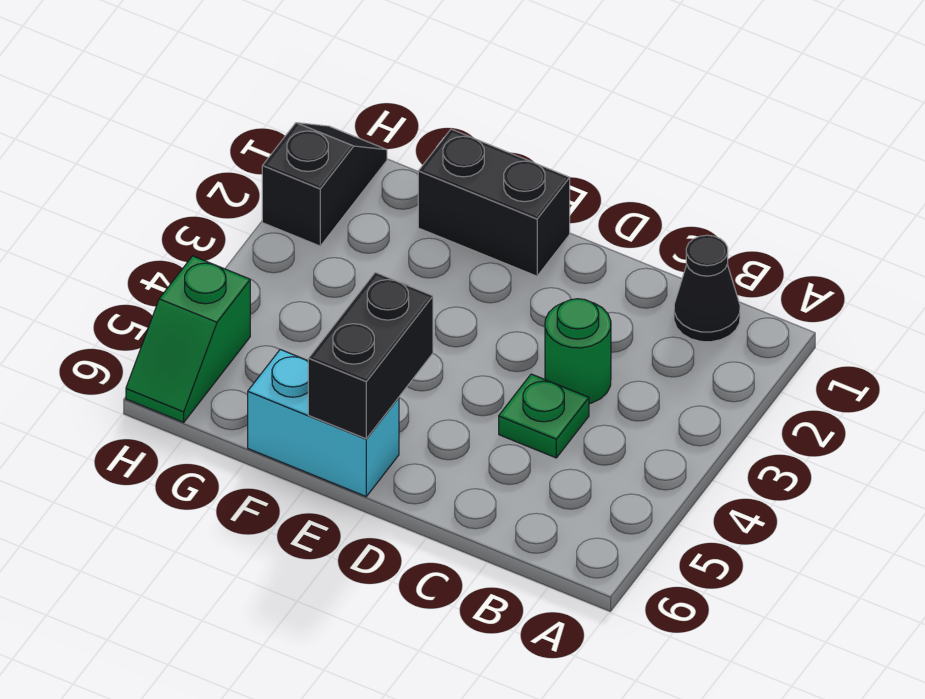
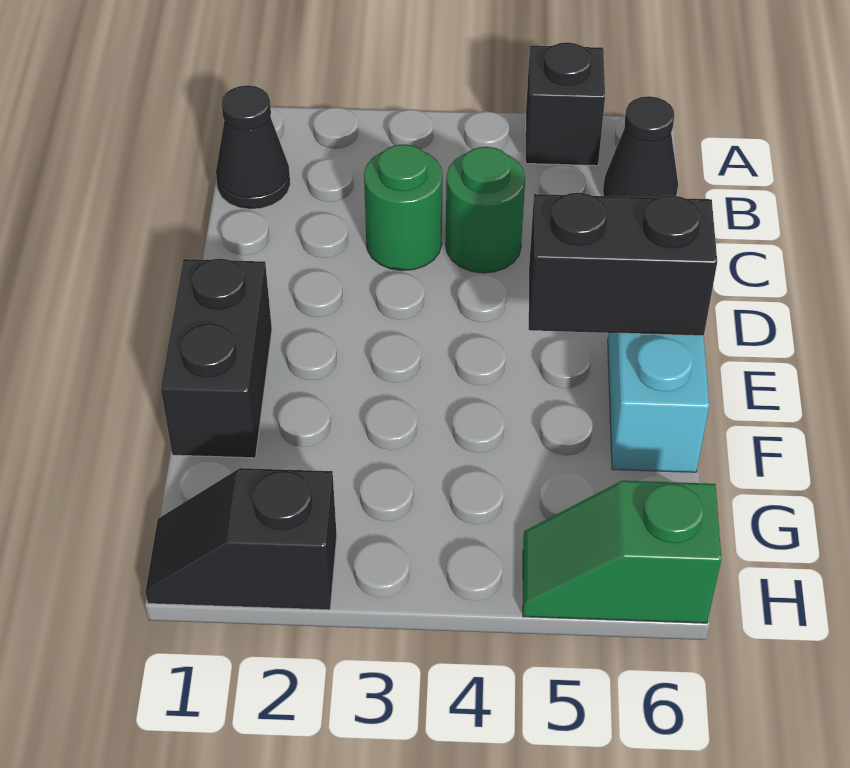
none -> black brick A5 level 1
none -> black cone B6 level 1
green plate C4 level 1 -> green round brick C4 level 1
green slope H5:H6 level 1 top 5 -> green slope H5:H6 level 1 top 6

